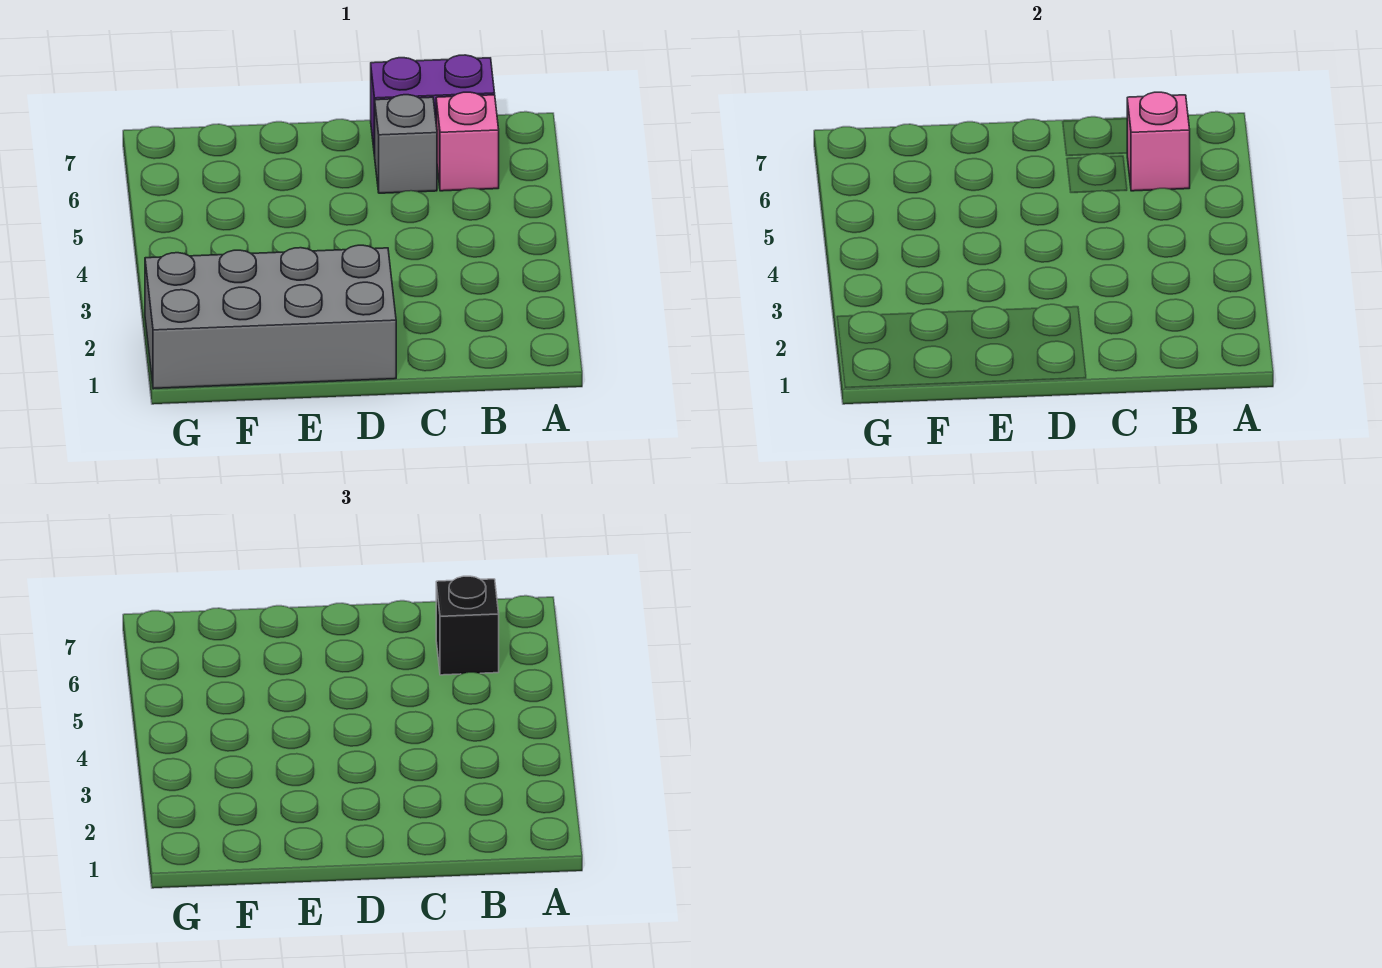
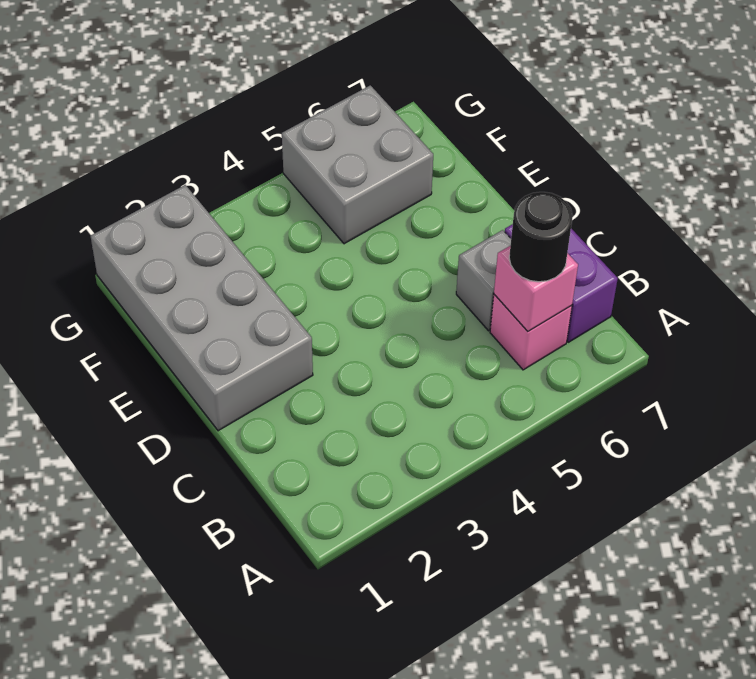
black brick B6 level 3 -> black round brick B6 level 3
none -> grey brick F5:G6 level 1

